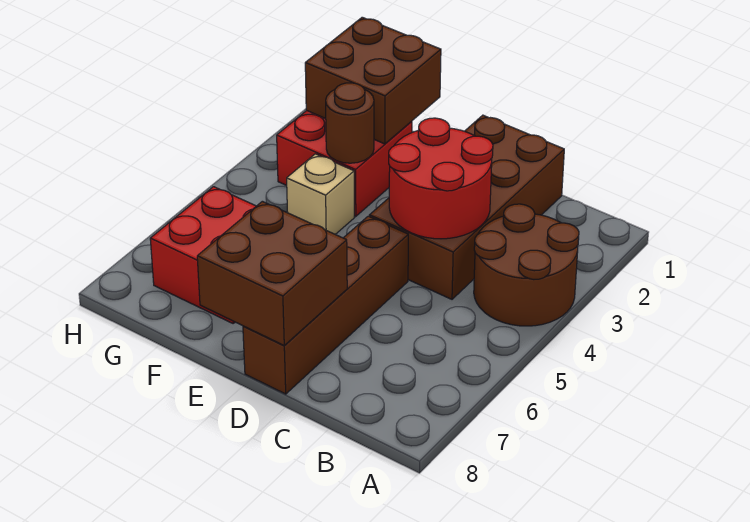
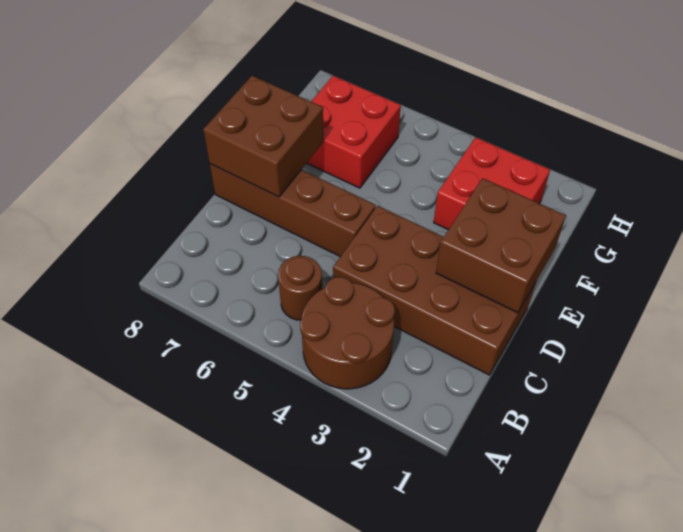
red round brick C3:D4 level 2 -> none
brown brick F1:G2 level 2 -> brown brick D1:E2 level 2
brown round brick F3 level 2 -> brown round brick B5 level 1
tan brick F4 level 1 -> none

